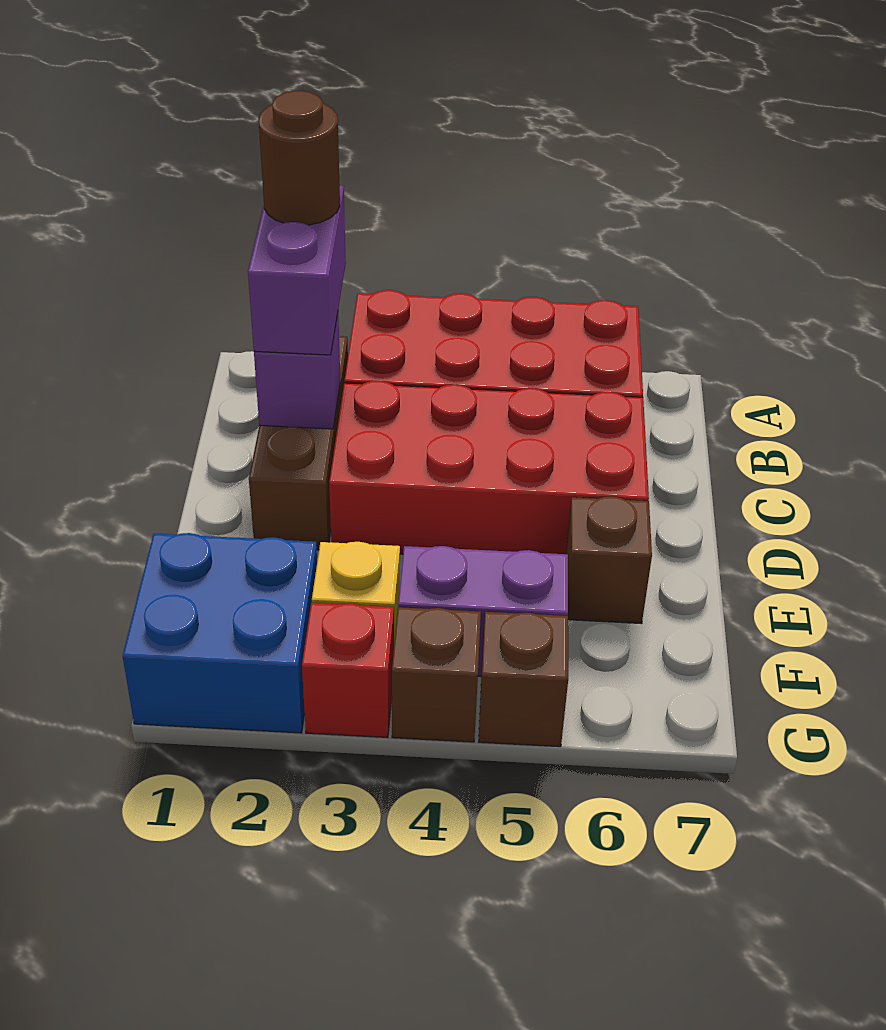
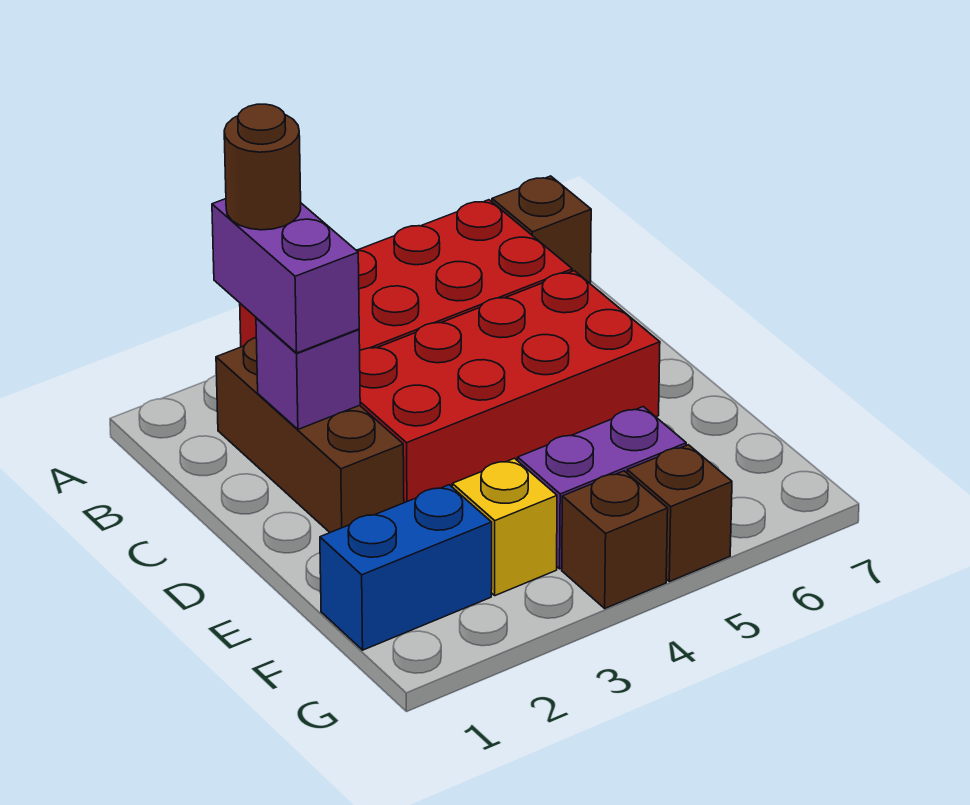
brown brick E6 level 1 -> brown brick A7 level 1
blue brick F1:G2 level 1 -> blue brick F1:F2 level 1
red brick G3 level 1 -> none

